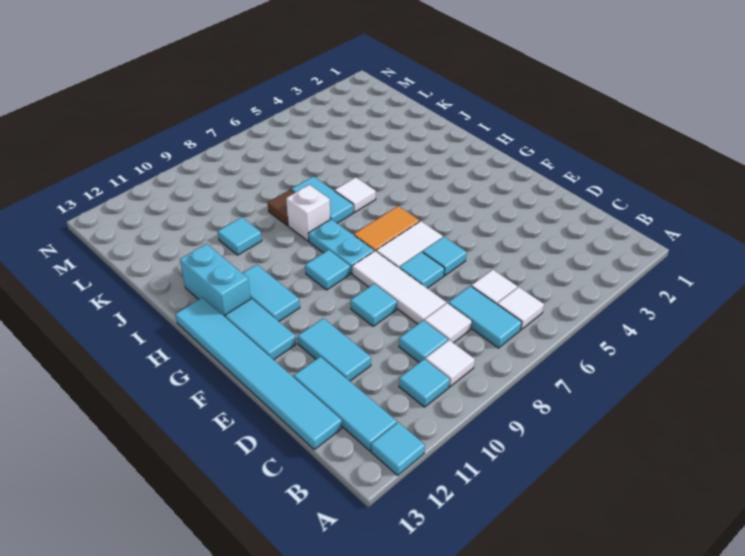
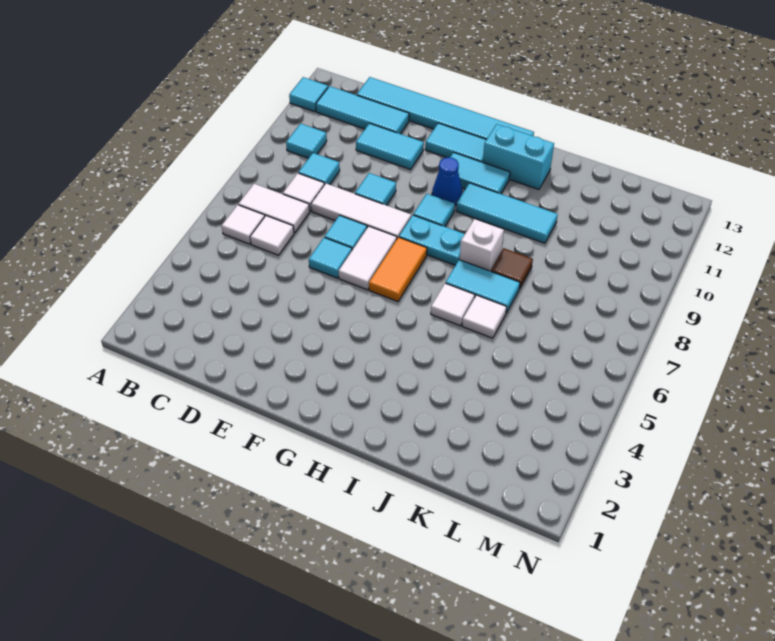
cyan tile B7:C7 level 1 -> white tile B7:C7 level 1
white tile B9 level 1 -> white tile J6 level 1
none -> blue cone G10 level 1
cyan tile J10 level 1 -> cyan tile H10:J10 level 1

